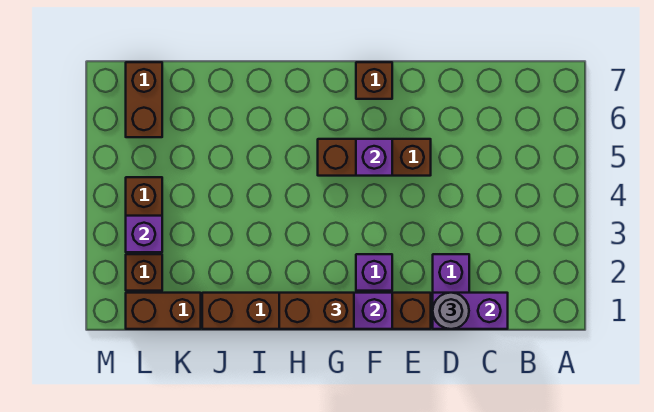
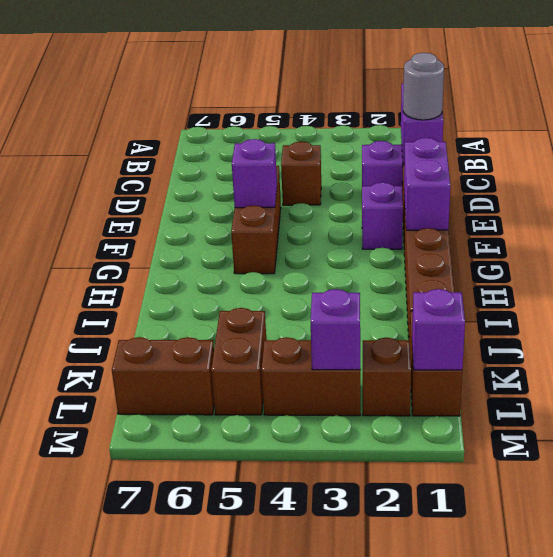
brown brick F7 level 1 -> brown brick D4 level 1
brown brick G1:H1 level 3 -> brown brick K5:L5 level 1
none -> purple brick L1 level 2

